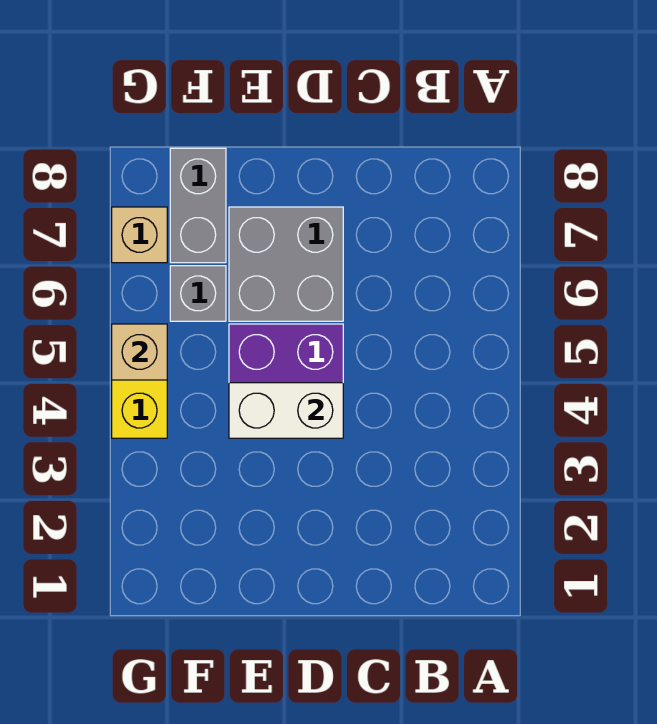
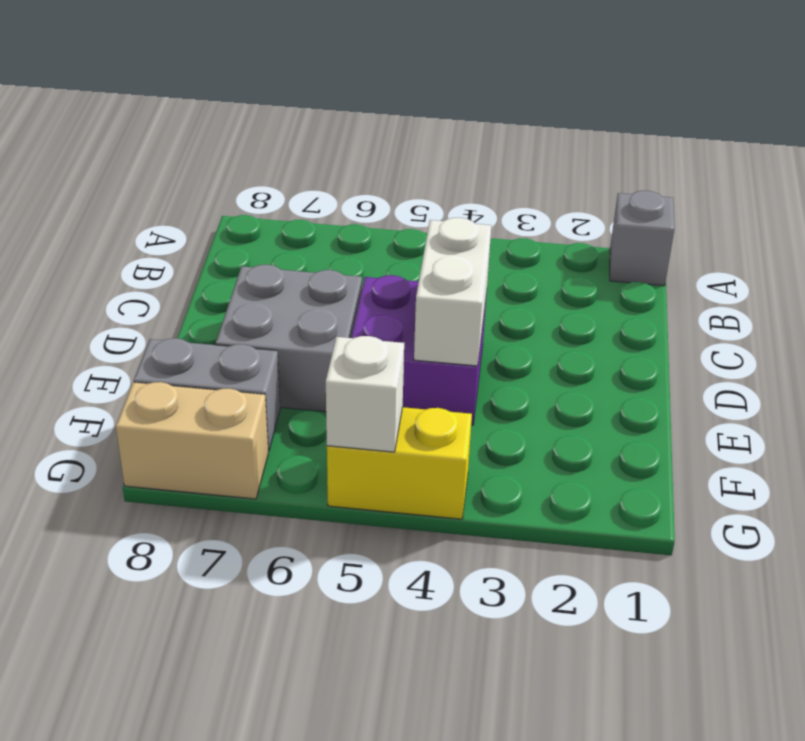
grey brick F6 level 1 -> grey brick A1 level 1
tan brick G5 level 2 -> white brick G5 level 2
tan brick G7 level 1 -> tan brick G7:G8 level 1

